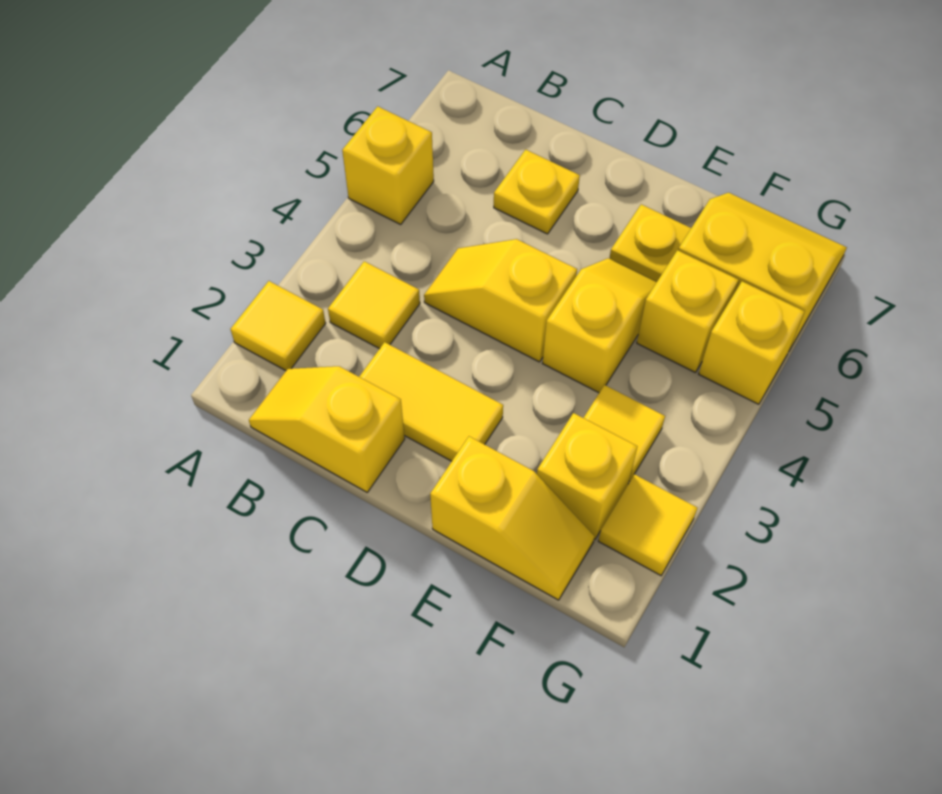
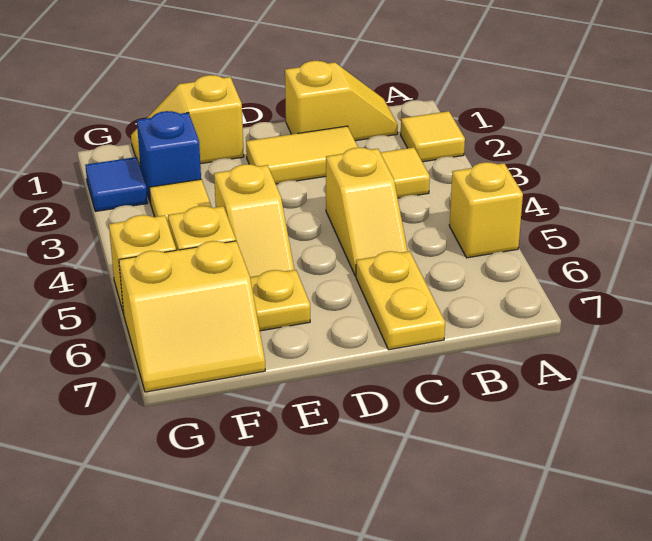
yellow slope C4:D4 level 1 top D -> yellow slope C4:C5 level 1 top 4
yellow plate C6 level 1 -> yellow plate C6:C7 level 1
yellow brick F2 level 1 -> blue brick F2 level 1
yellow tile G2 level 1 -> blue tile G2 level 1

